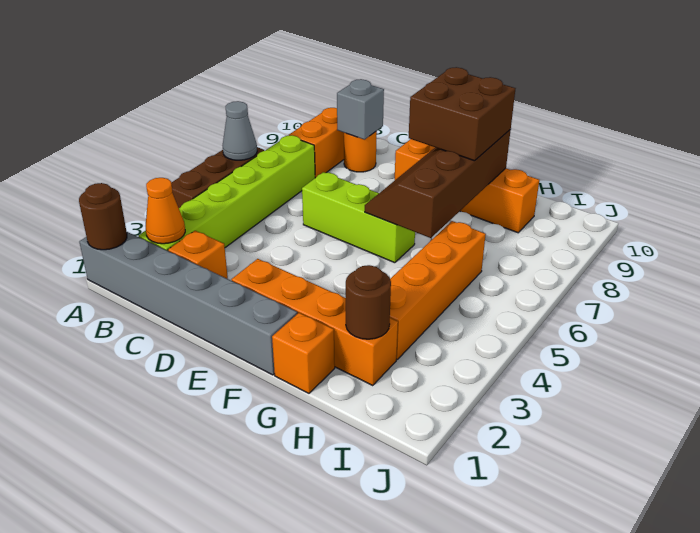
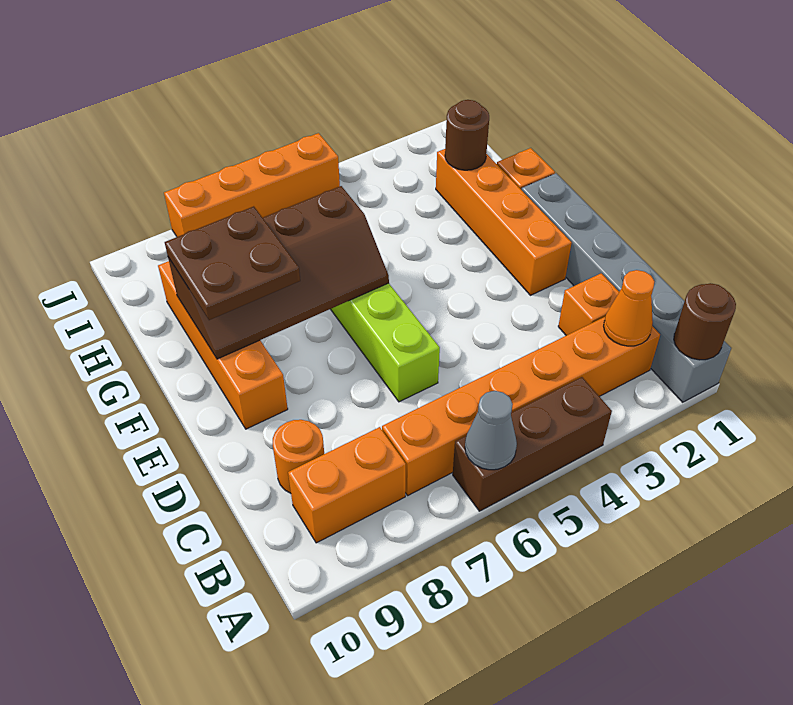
lime brick B2:B7 level 1 -> orange brick B2:B7 level 1
grey brick C9 level 2 -> none
brown brick F8:G9 level 3 -> brown plate F8:G9 level 3
orange brick H3:H6 level 1 -> orange brick J5:J8 level 1

